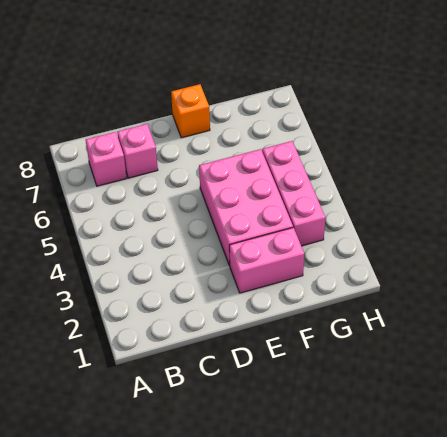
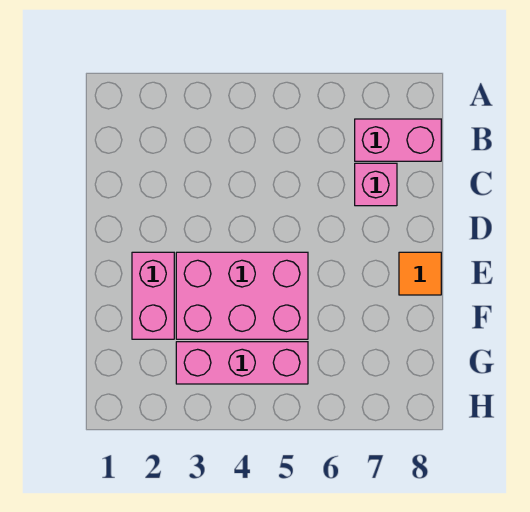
pink brick B7 level 1 -> pink brick B7:B8 level 1
orange brick E8 level 1 -> orange tile E8 level 1

